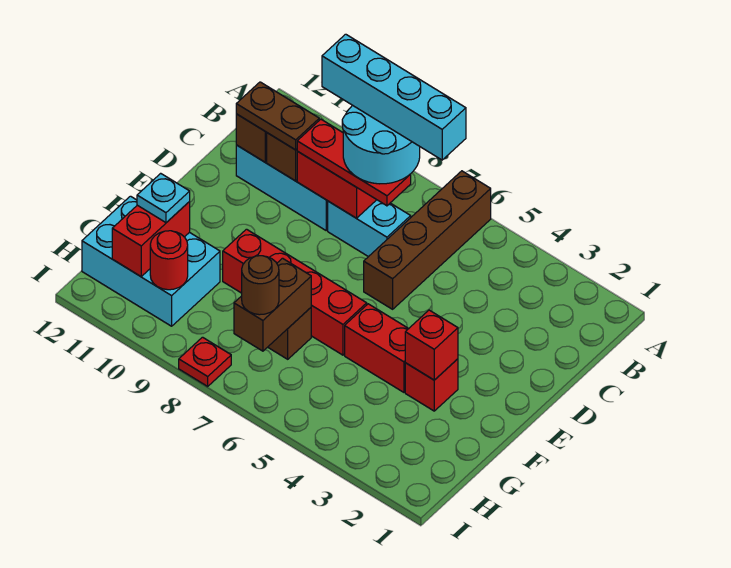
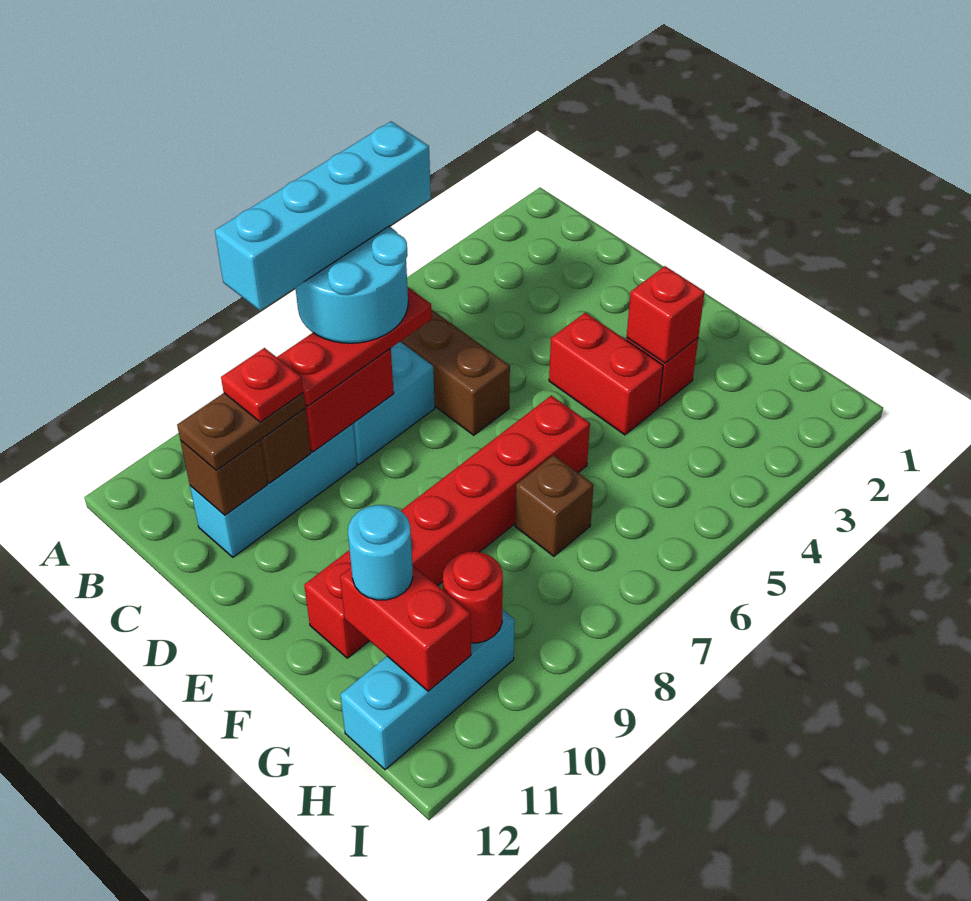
red brick F4:F5 level 1 -> red brick E4:F4 level 1
red brick F6:F9 level 1 -> red brick F6:F11 level 1
brown brick G7:H7 level 2 -> none
cyan brick G10:H12 level 1 -> cyan brick H10:H12 level 1
cyan plate G11 level 3 -> cyan round brick G11 level 3
brown round brick H7 level 3 -> none
red plate I8 level 1 -> red plate C10 level 4

